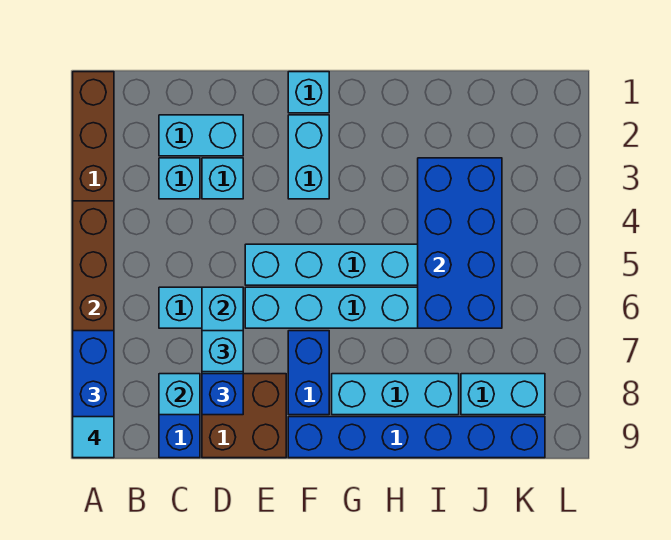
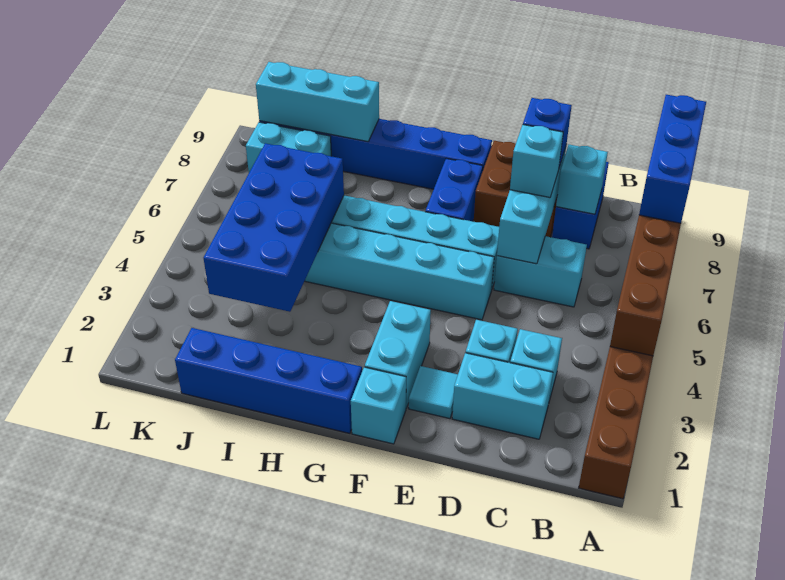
cyan tile A9 level 4 -> cyan tile E2 level 1
none -> blue brick G1:J1 level 1
cyan brick G8:I8 level 1 -> cyan brick I9:K9 level 2

